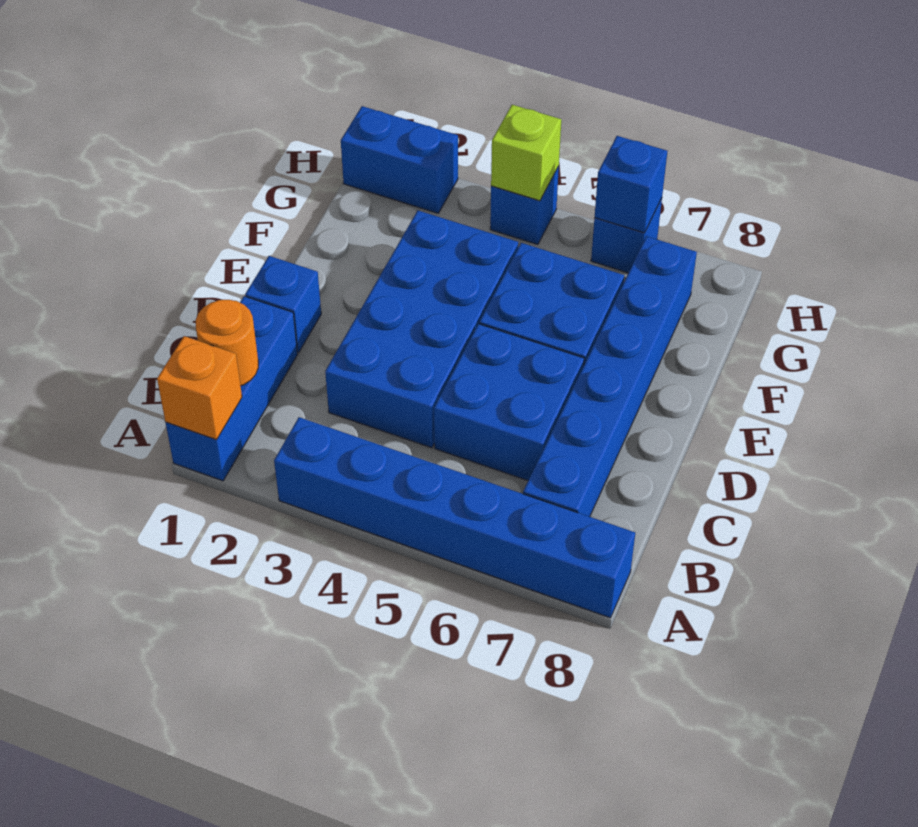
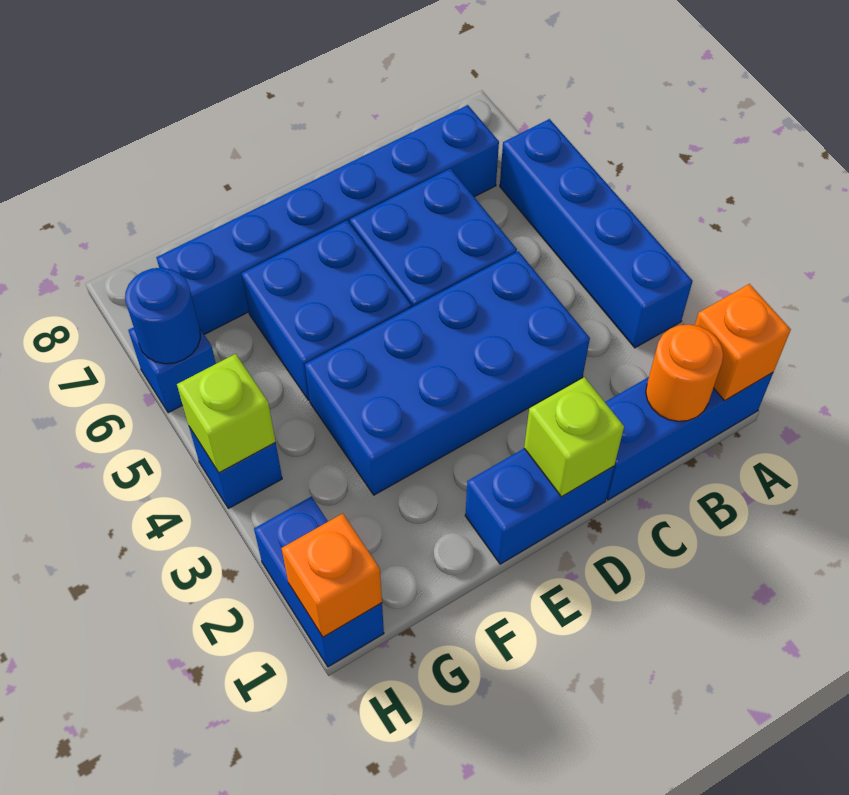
blue brick A3:A8 level 1 -> blue brick A3:A6 level 1
blue brick D1 level 1 -> blue brick D1:E1 level 1
none -> lime brick D1 level 2
none -> orange brick H1 level 2
blue brick H6 level 2 -> blue round brick H6 level 2

